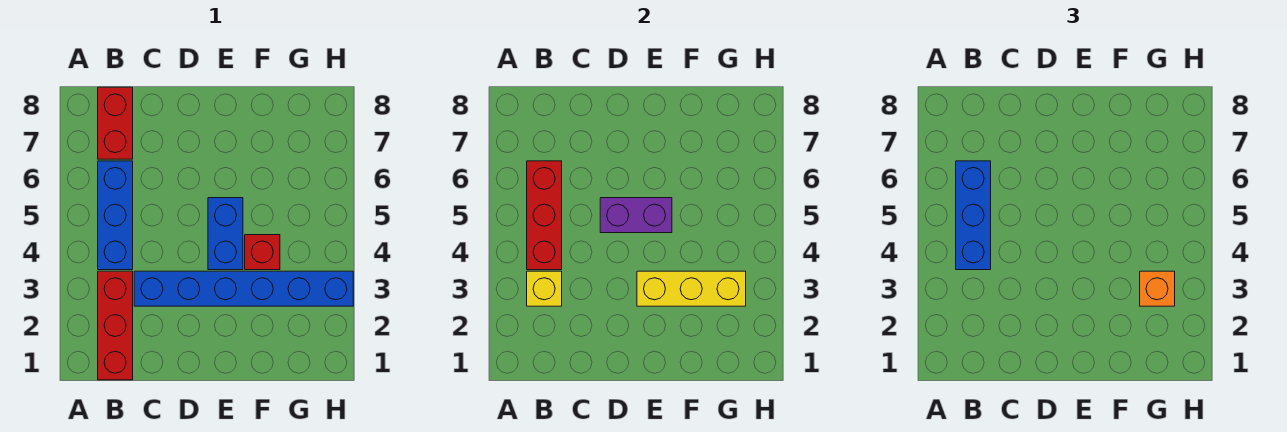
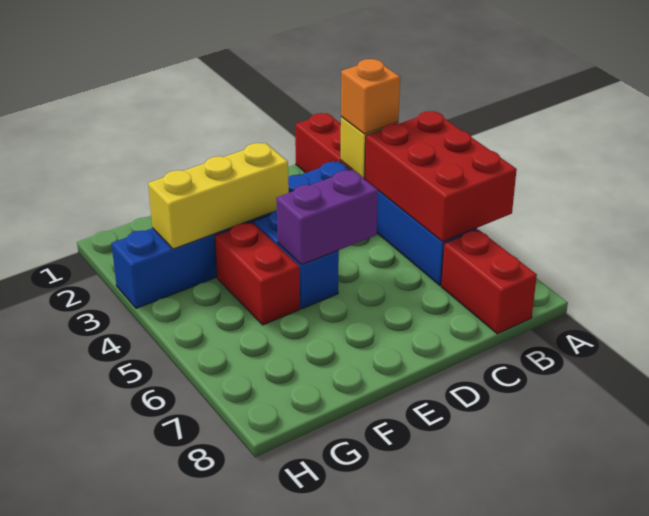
red brick B4:B6 level 2 -> red brick A4:B6 level 2
blue brick B4:B6 level 3 -> none
red brick F4 level 1 -> red brick F4:F5 level 1
orange brick G3 level 3 -> orange brick B3 level 3

